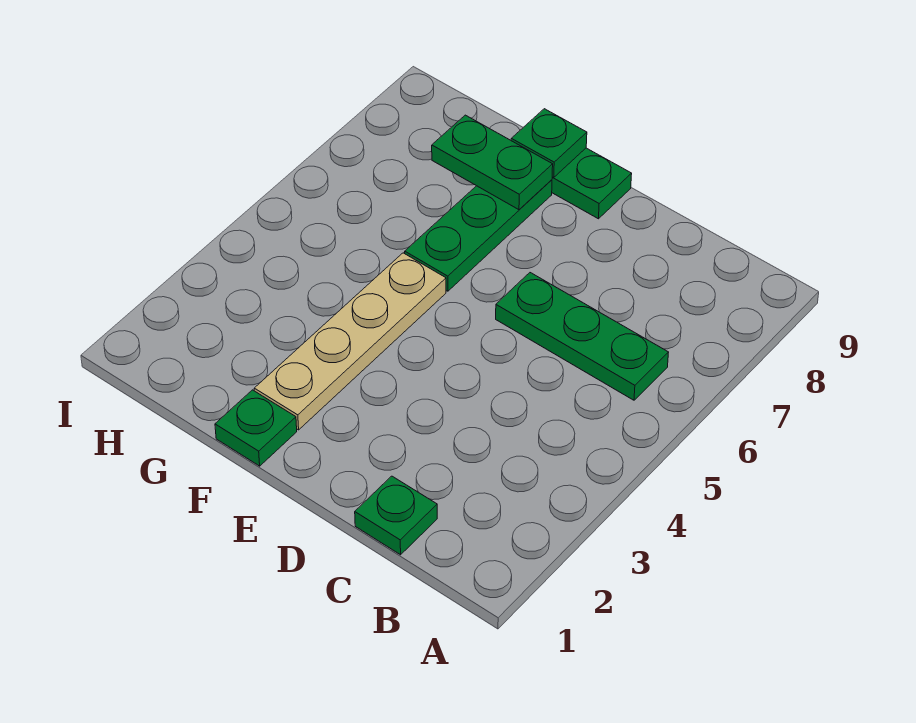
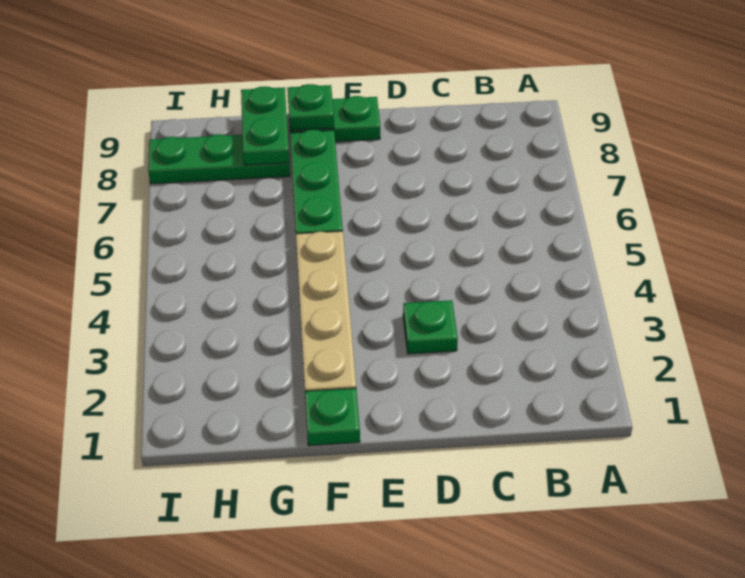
green plate B6:D6 level 1 -> green plate G8:I8 level 1
green plate C1 level 1 -> green plate D3 level 1
green plate F8:G8 level 2 -> green plate G8:G9 level 2

